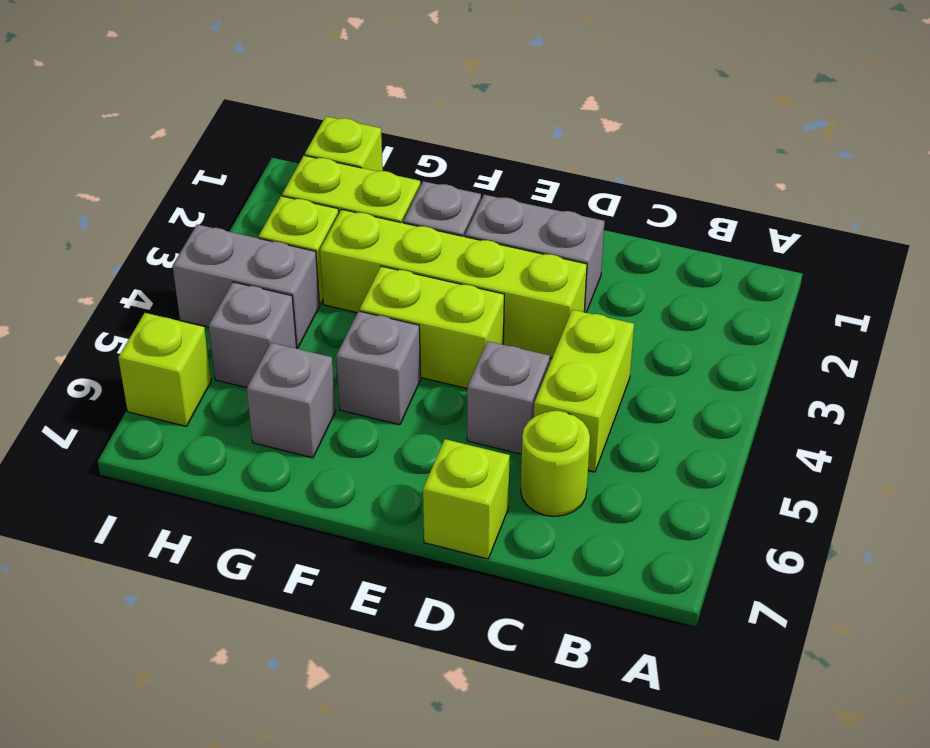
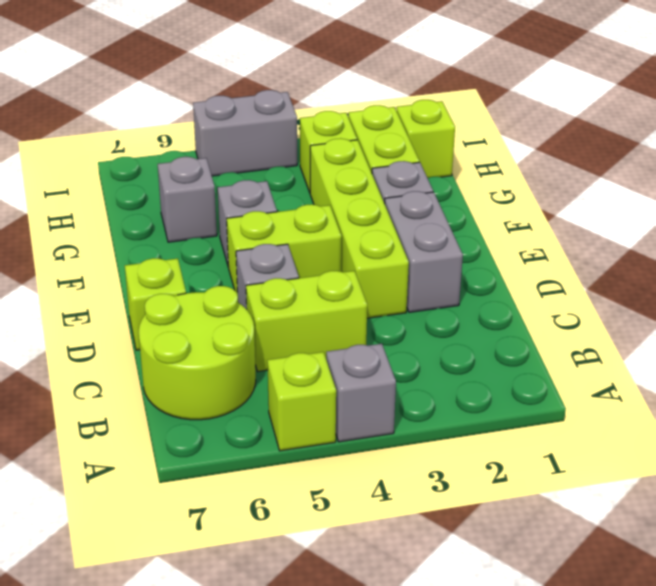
lime round brick C6 level 1 -> lime round brick B6:C7 level 1
lime brick E4:F4 level 1 -> lime brick E4:E5 level 1
grey brick H4:I4 level 1 -> grey brick I4:I5 level 1
grey brick H5 level 1 -> grey brick A4 level 1
lime brick I6 level 1 -> lime brick A5 level 1

